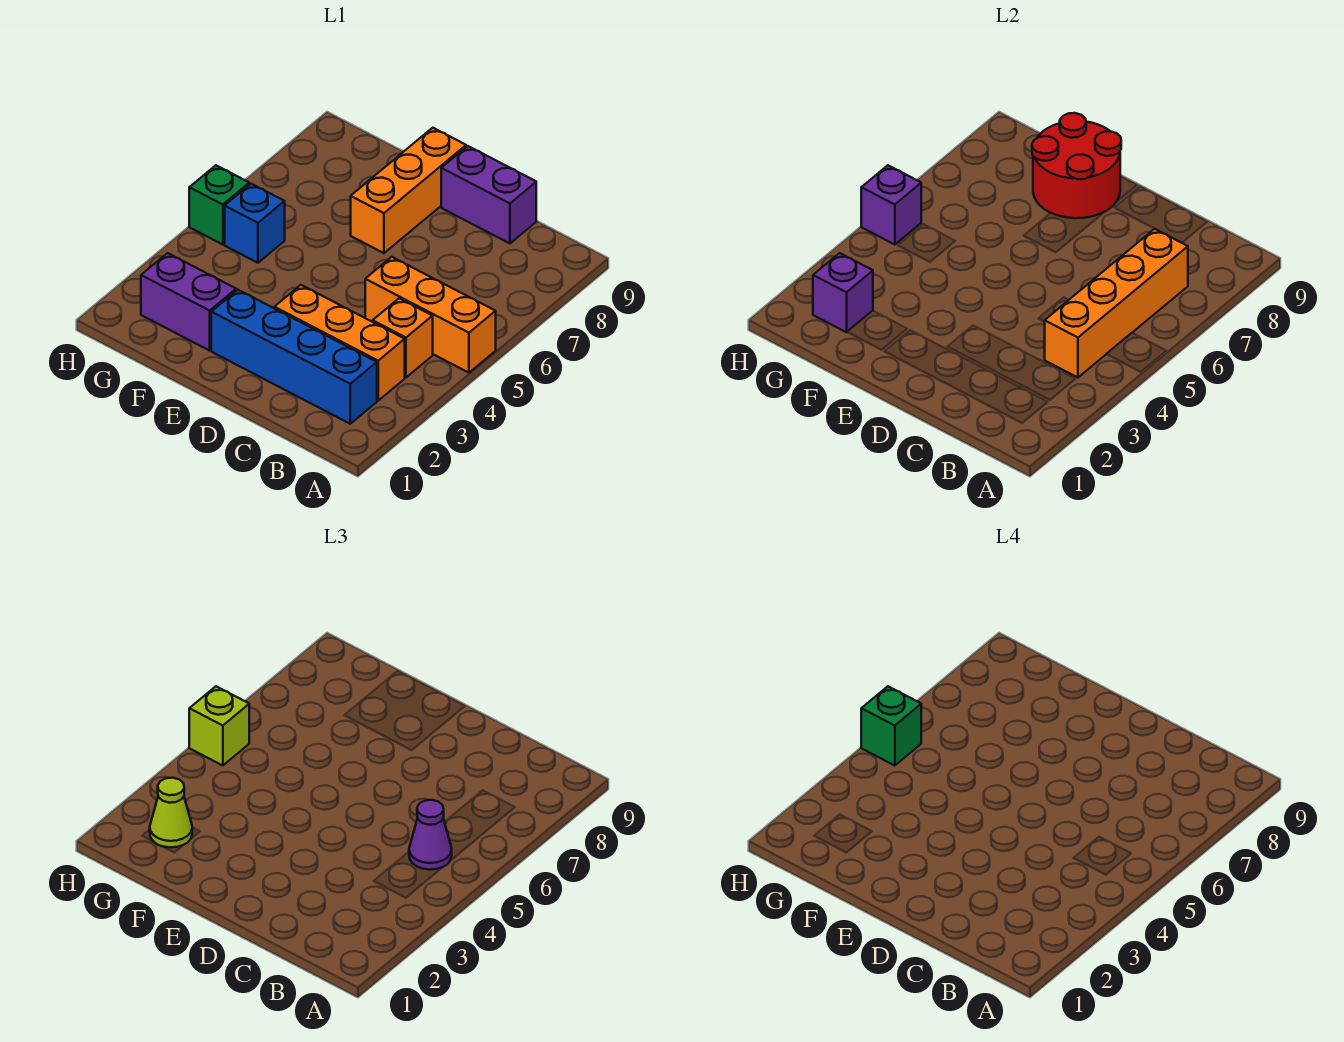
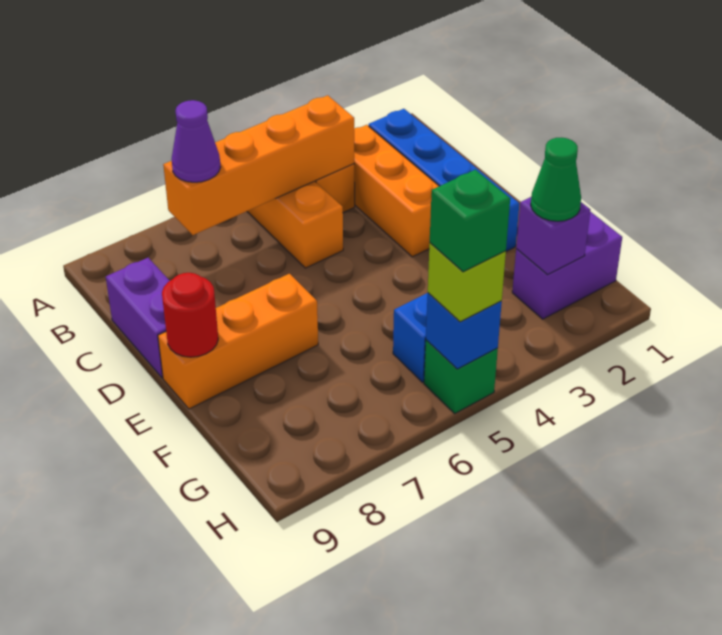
purple cone B5 level 3 -> purple cone B7 level 3
red round brick E8:F9 level 2 -> red round brick E9 level 2
purple brick F2:G2 level 1 -> purple brick G1:G2 level 1
lime cone G2 level 3 -> green cone G2 level 3
purple brick H5 level 2 -> blue brick H5 level 2

